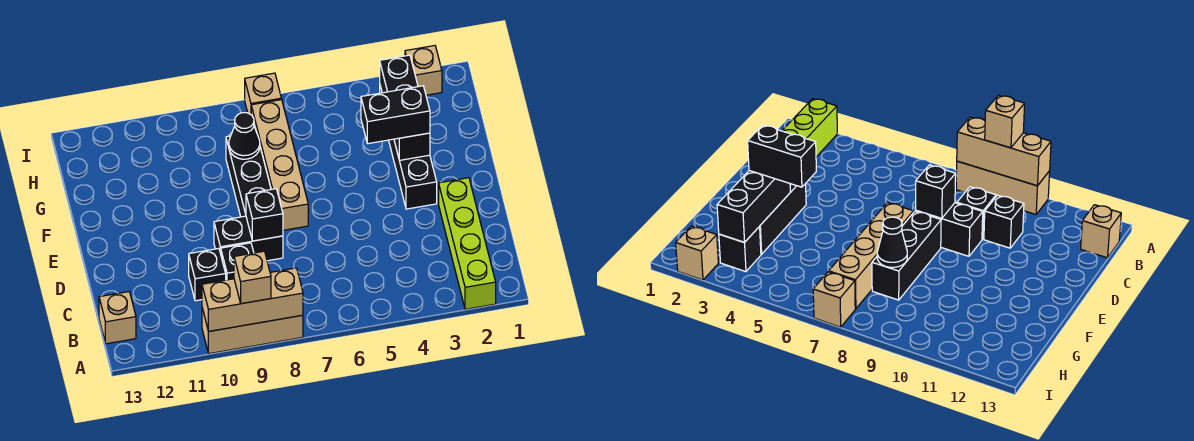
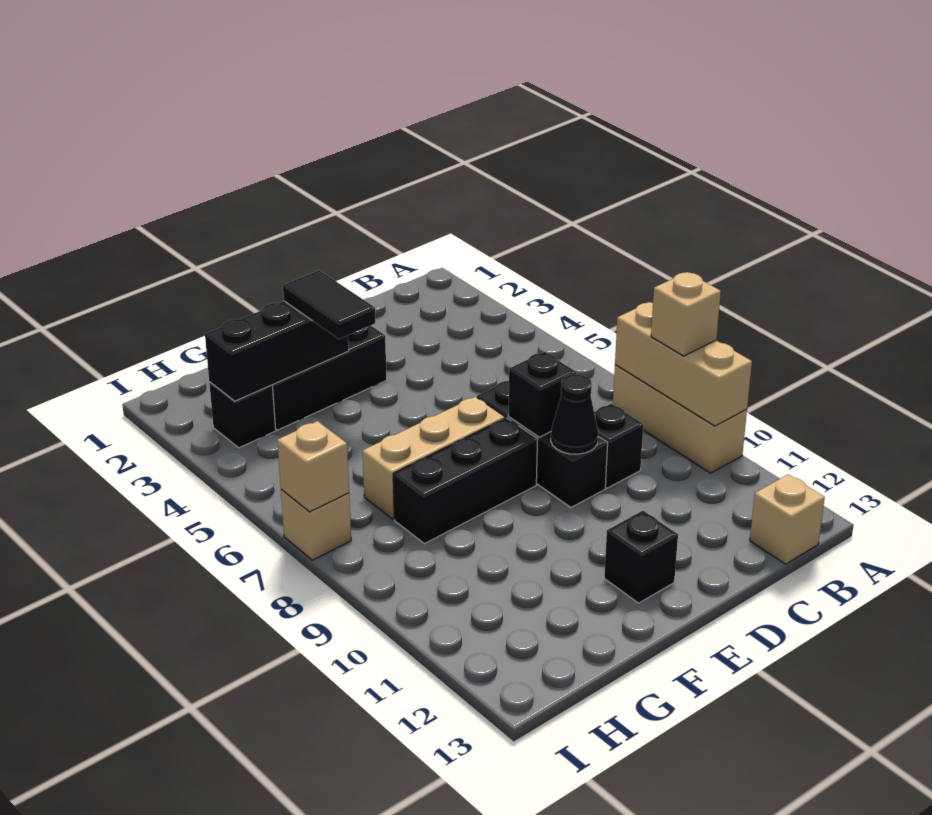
lime brick A2:D2 level 1 -> none
black brick C10 level 1 -> black brick E12 level 1
black brick D8:D9 level 1 -> black brick D7:D9 level 1
tan brick E7:H7 level 1 -> tan brick E7:G7 level 1
black brick F3:F4 level 3 -> black tile F3:F4 level 3
black cone G8 level 2 -> black cone D9 level 2
tan brick I2 level 1 -> tan brick I7 level 2

